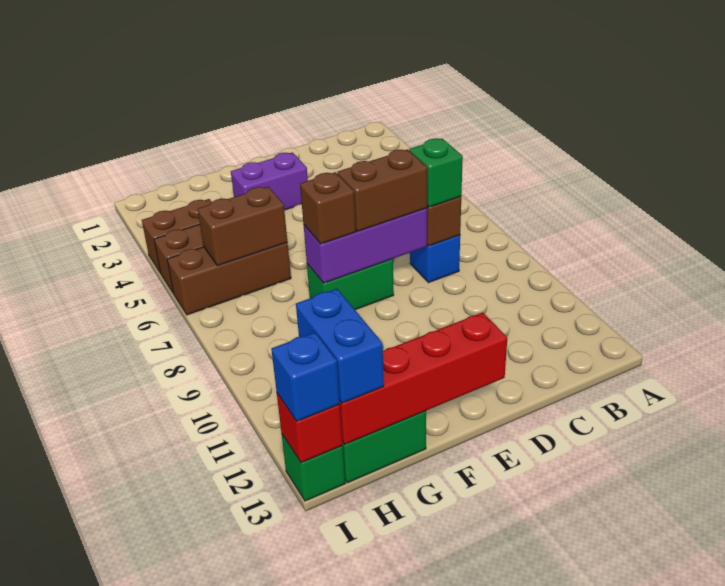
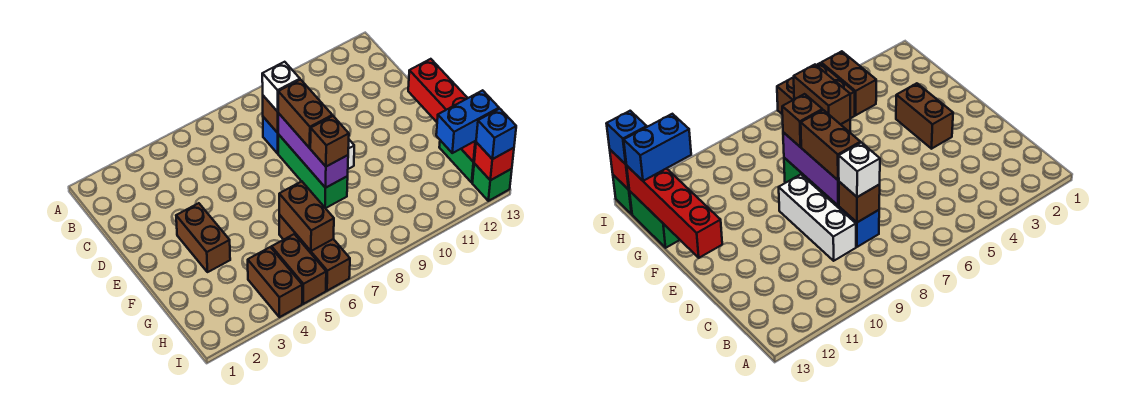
green brick C8 level 3 -> white brick C8 level 3
none -> white brick C9:E9 level 1
purple brick E3:F3 level 1 -> brown brick E3:F3 level 1
green brick E8:F8 level 1 -> green brick D8:F8 level 1

